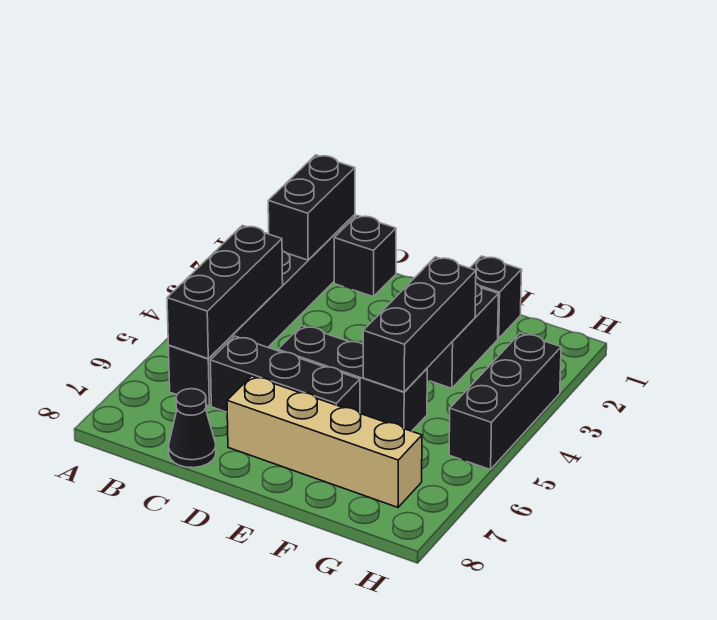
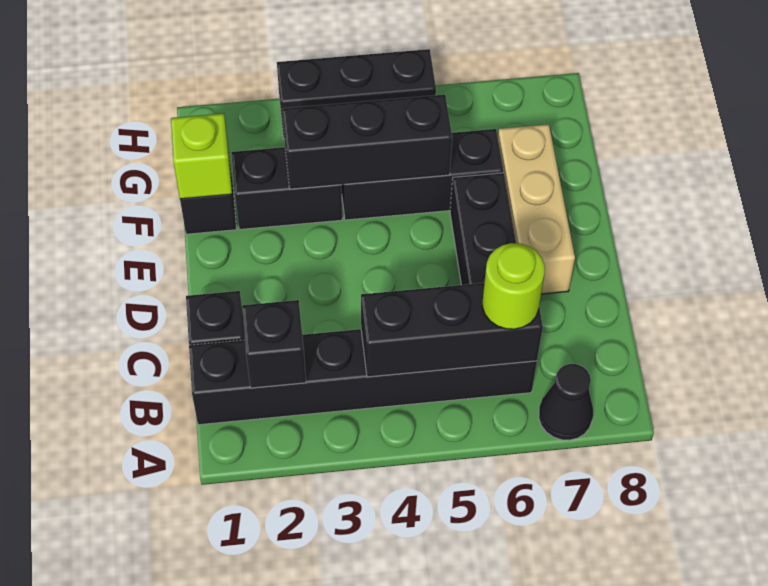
black brick B1:B2 level 2 -> black brick B2 level 2
none -> lime round brick B6 level 3
black cone C8 level 1 -> black cone A7 level 1
black brick D5:F5 level 1 -> black brick F4:F6 level 1
tan brick D7:G7 level 1 -> tan brick D7:F7 level 1
none -> lime brick F1 level 2

